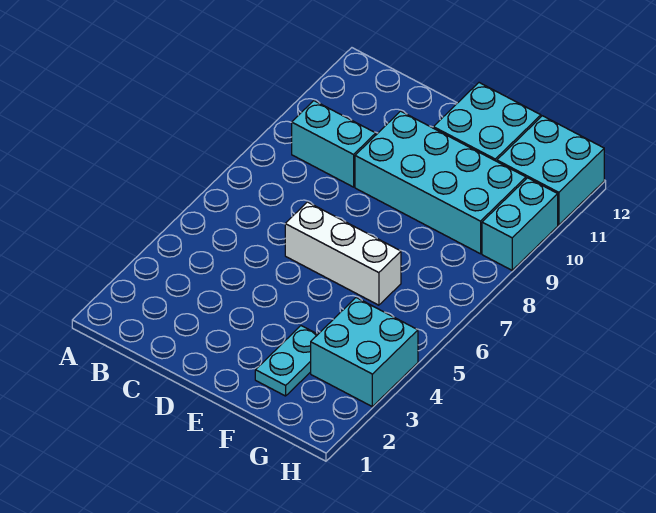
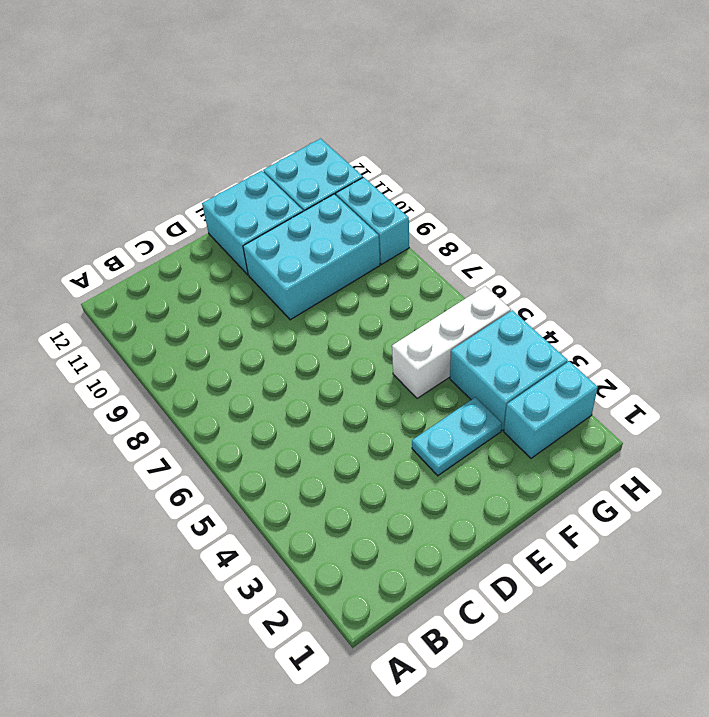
cyan brick B9:C9 level 1 -> cyan brick G2:H2 level 1
white brick D6:F6 level 1 -> white brick F5:H5 level 1
cyan brick D9:G10 level 1 -> cyan brick E9:G10 level 1
cyan plate F2:F3 level 1 -> cyan plate E3:F3 level 1

